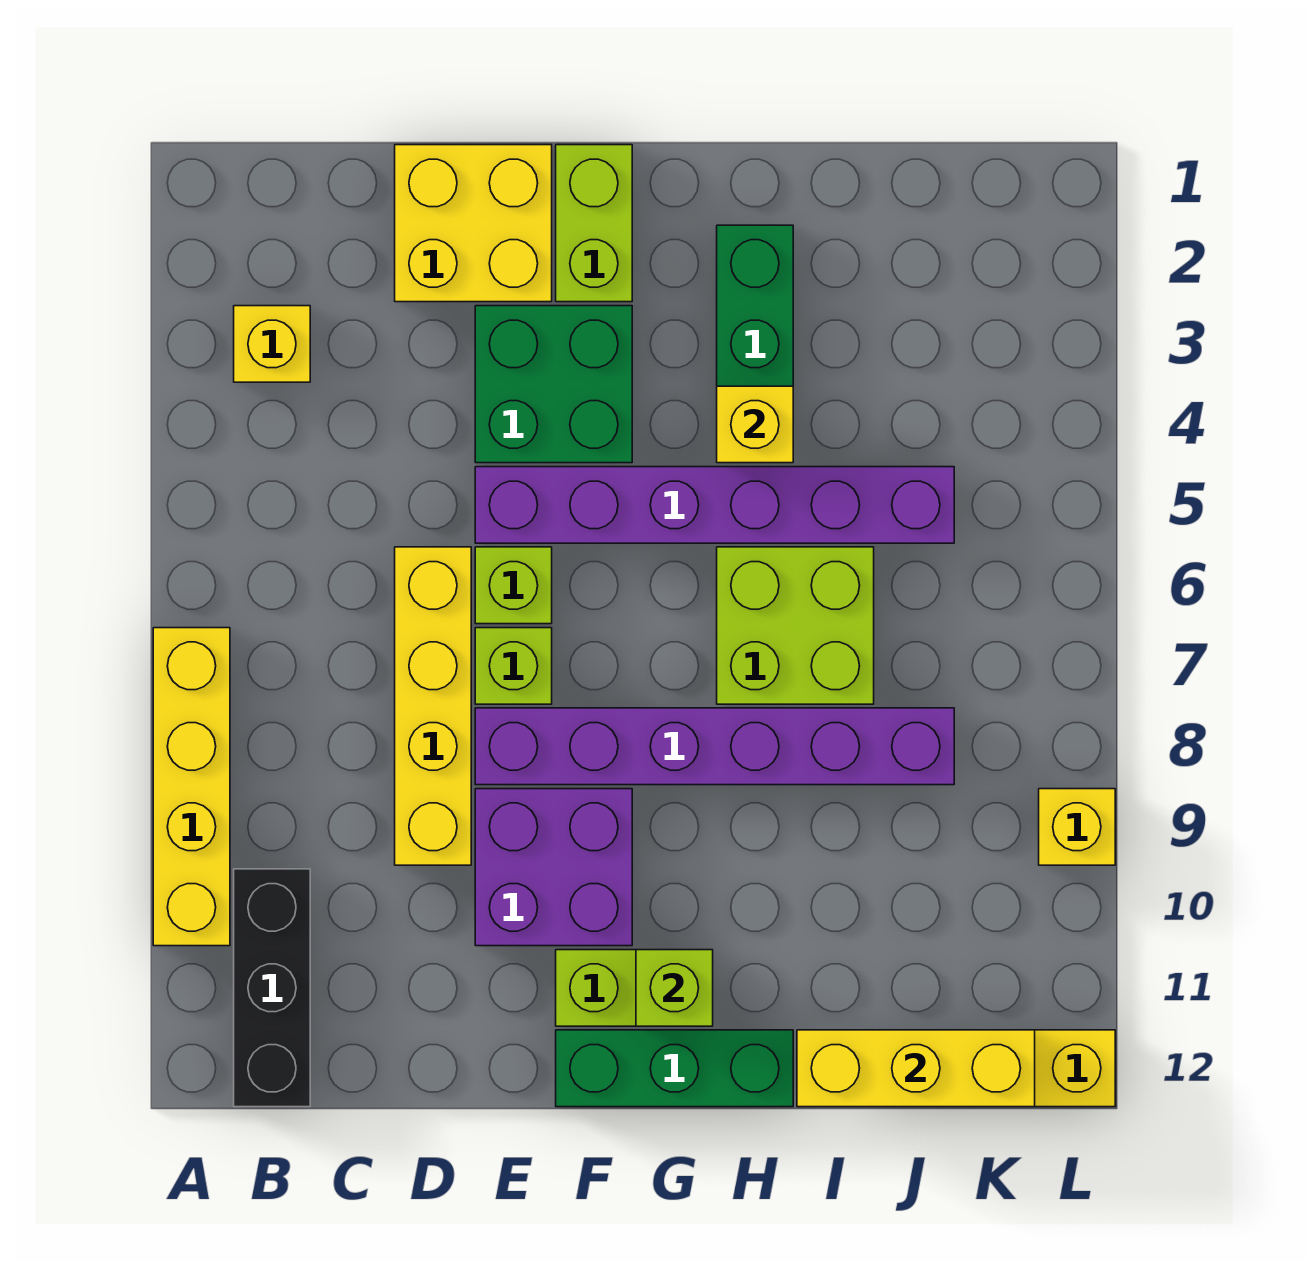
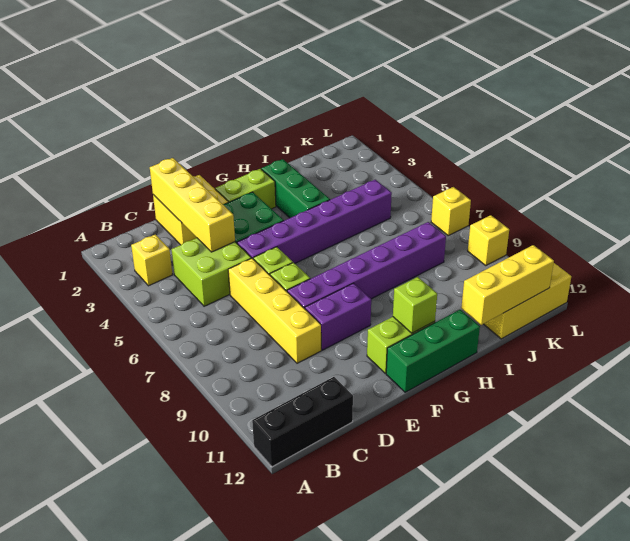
yellow brick A7:A10 level 1 -> yellow brick D1:D4 level 2
black brick B10:B12 level 1 -> black brick A12:C12 level 1
purple brick E9:F10 level 1 -> purple brick E9:F9 level 1
lime brick F1:F2 level 1 -> lime brick F2:G2 level 1
yellow brick H4 level 2 -> yellow brick L7 level 1
lime brick H6:I7 level 1 -> lime brick C4:D5 level 1

